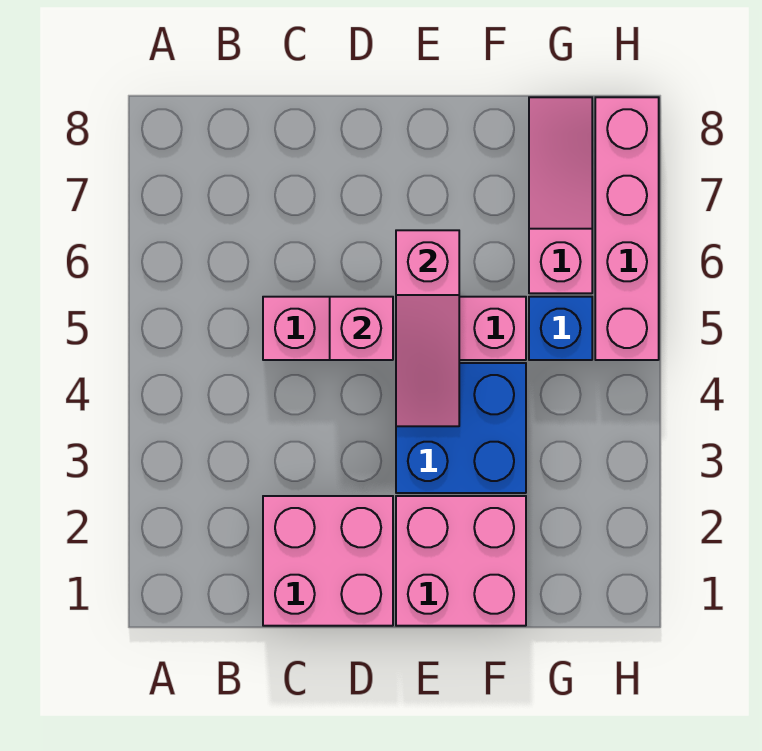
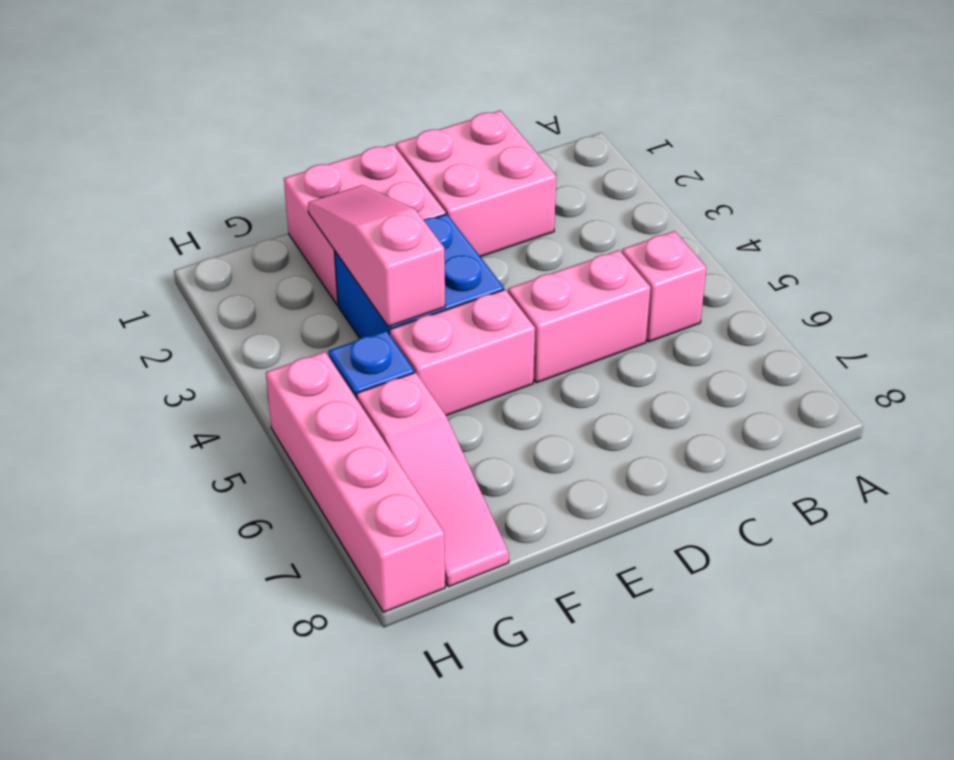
pink brick D5 level 2 -> pink brick B5 level 1
pink slope E4:E6 level 2 top 6 -> pink slope F2:F4 level 2 top 4

